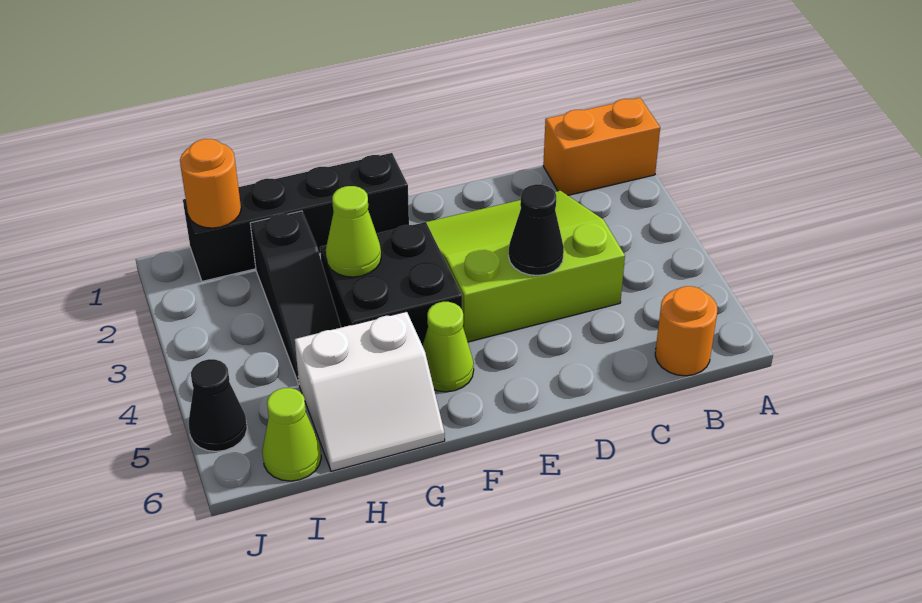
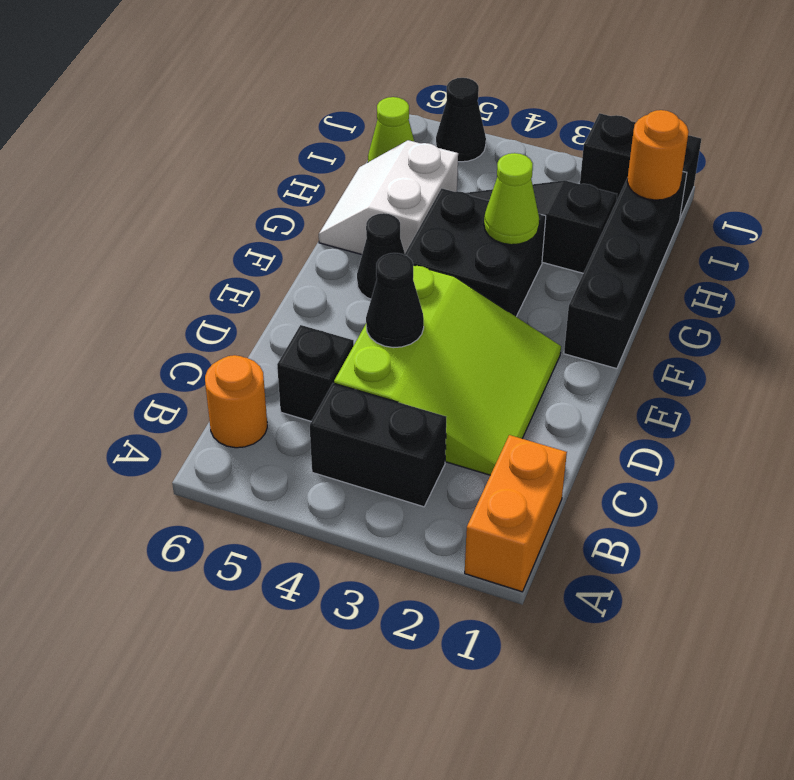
none -> black brick B3:B4 level 1
none -> black brick C5 level 1
lime cone F5 level 1 -> black cone F5 level 1
none -> black brick J1:J2 level 1

